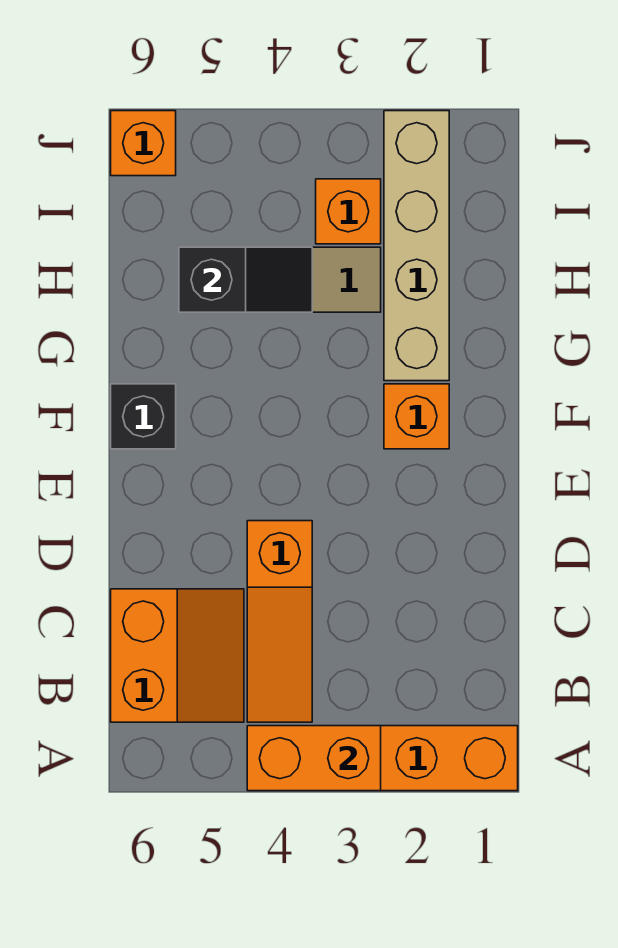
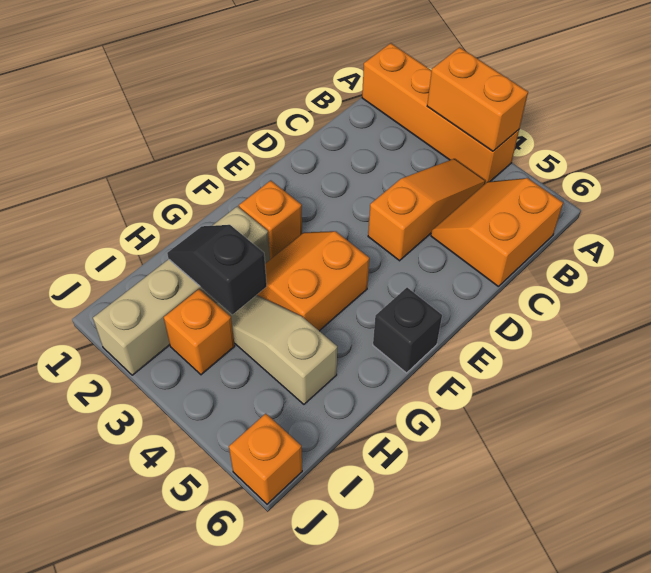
none -> orange slope F3:G4 level 1 top 4
black slope H4:H5 level 2 top 5 -> black slope H2:H3 level 2 top 3

